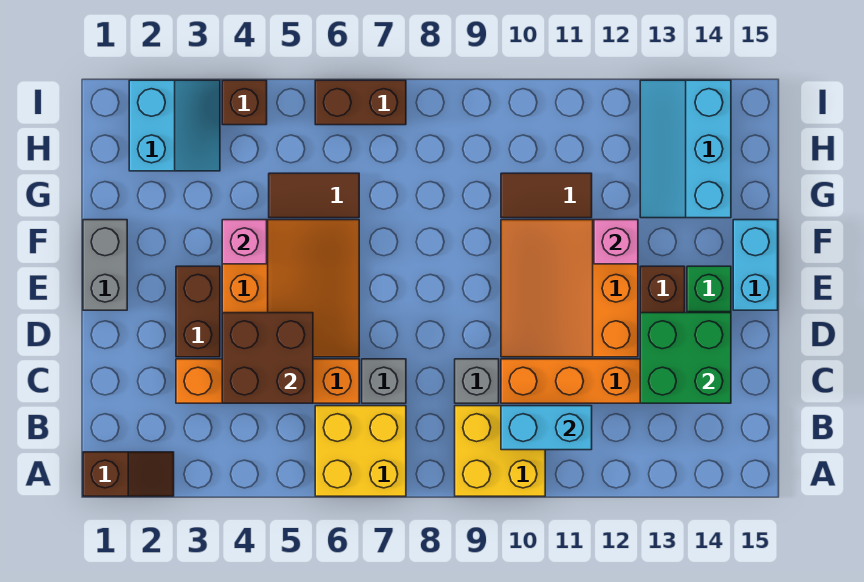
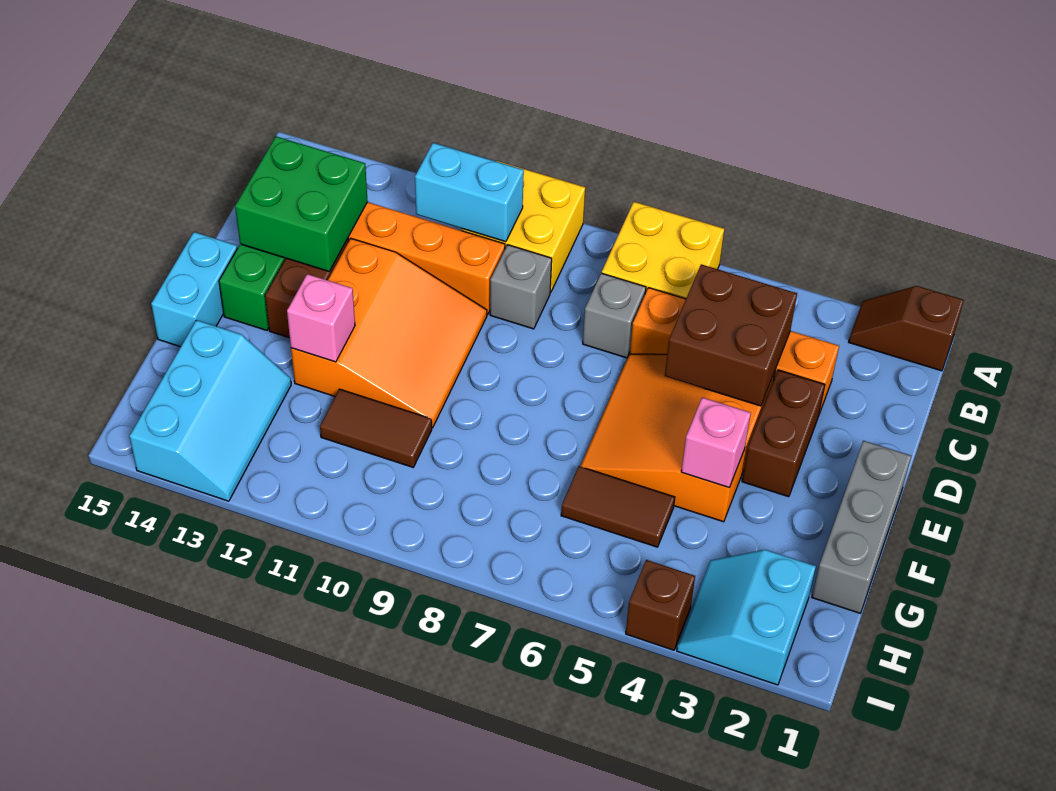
grey brick E1:F1 level 1 -> grey brick E1:G1 level 1
brown brick I6:I7 level 1 -> none

